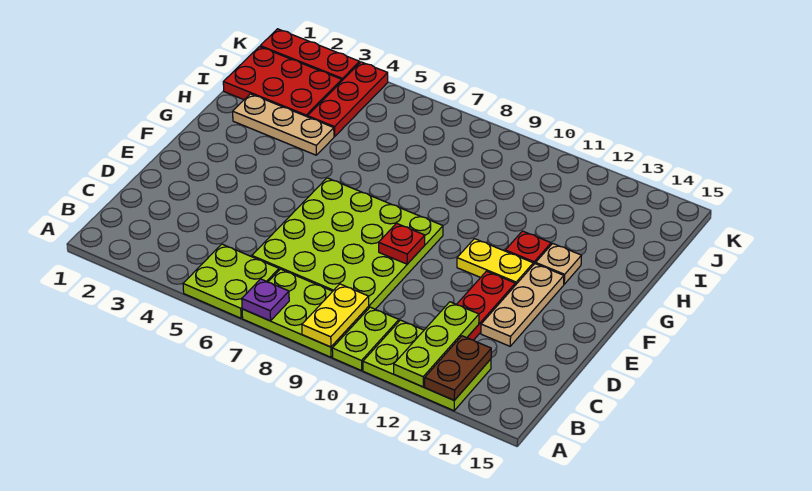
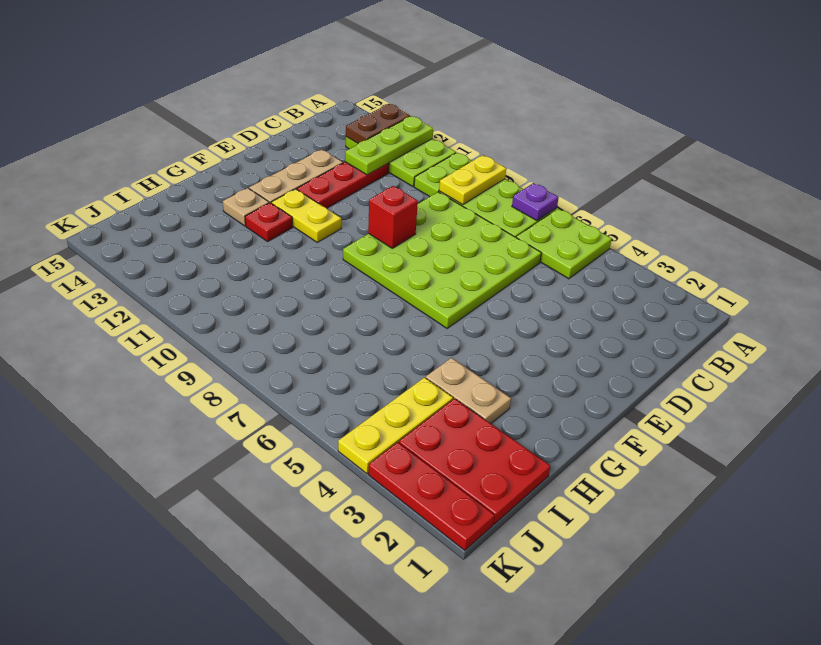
red plate E9 level 2 -> red brick E9 level 2
tan plate H2:H4 level 1 -> tan plate H3:H4 level 1
red plate I4:K4 level 1 -> yellow plate I4:K4 level 1

